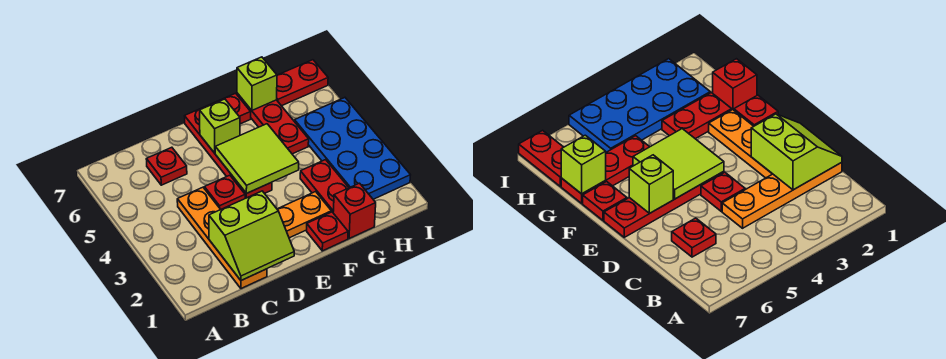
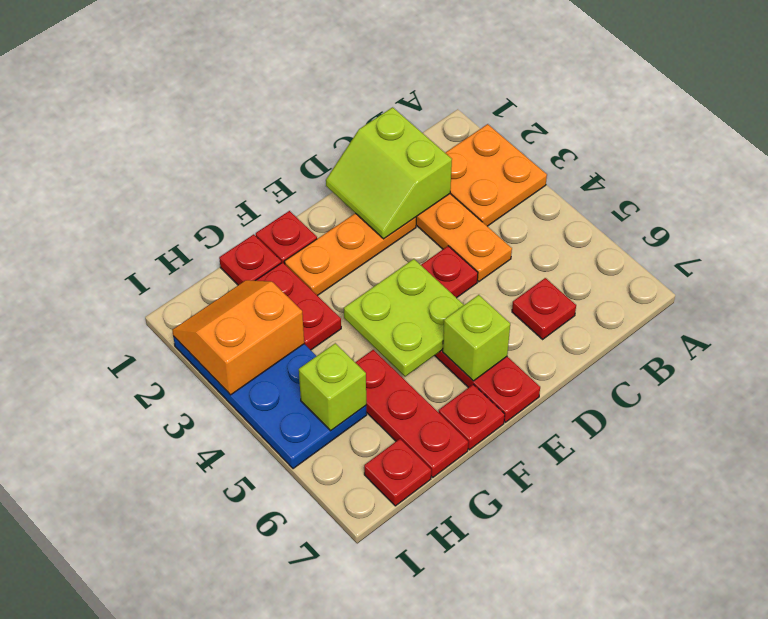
none -> orange plate A2:B3 level 1
lime slope C1:D2 level 2 top 2 -> lime slope C1:D2 level 2 top C
lime tile E4:F5 level 2 -> lime plate E4:F5 level 2
red brick G1 level 1 -> red plate G1 level 1
lime brick G7 level 2 -> lime brick H5 level 2
none -> orange slope H2:I3 level 2 top 3
red plate H7:I7 level 1 -> red plate H7 level 1

